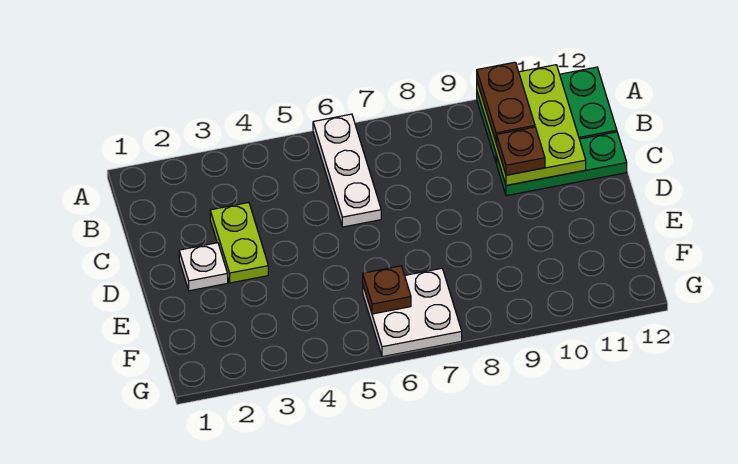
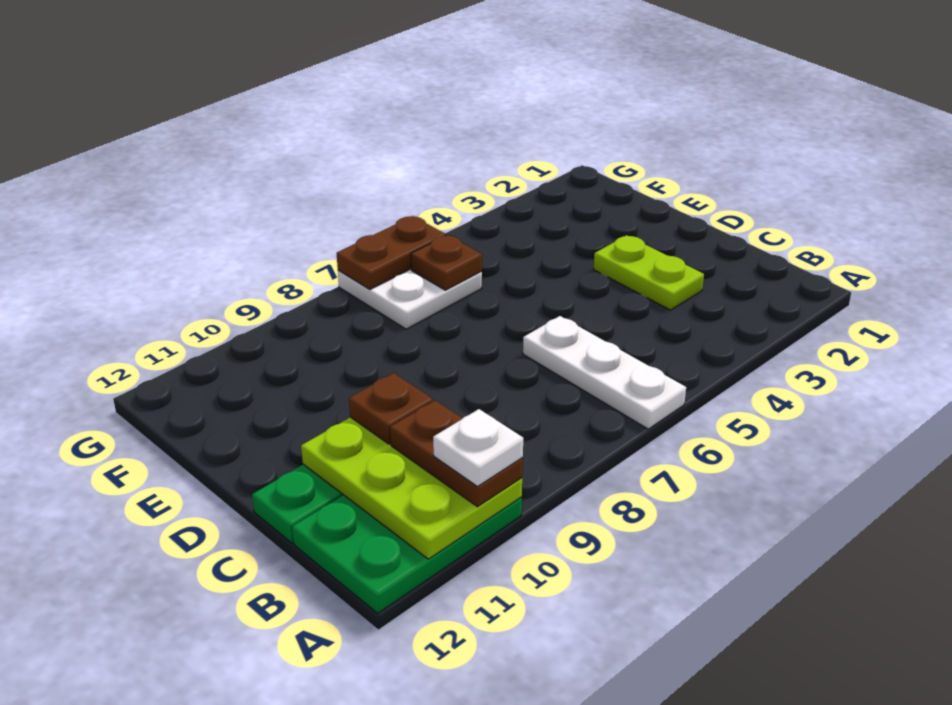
white plate D2 level 1 -> white plate A10 level 4
none -> brown plate G6:G7 level 2

